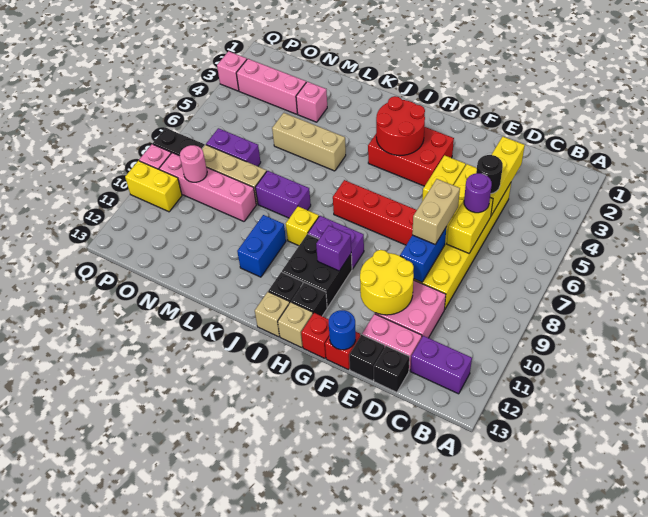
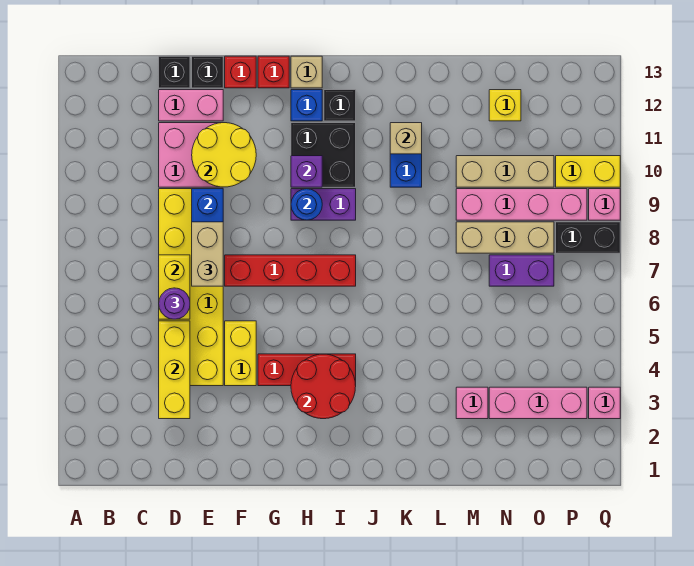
purple brick B12:C12 level 1 -> none
black round brick D5 level 3 -> none
blue round brick F13 level 2 -> blue round brick H9 level 2
red brick G3:I4 level 1 -> red brick G4:I4 level 1
black brick H12 level 1 -> blue brick H12 level 1
tan brick I13 level 1 -> tan brick K11 level 2
yellow brick J9 level 1 -> yellow brick N12 level 1
tan brick K5:M5 level 1 -> tan brick M10:O10 level 1
purple brick K8:L8 level 1 -> none
pink round brick O9 level 2 -> none

